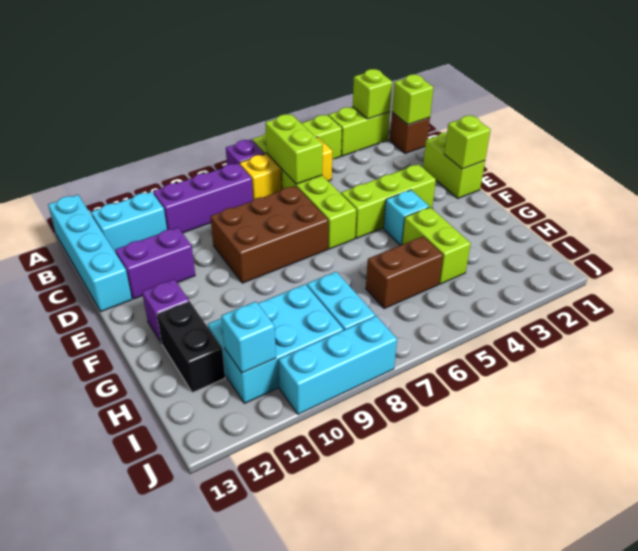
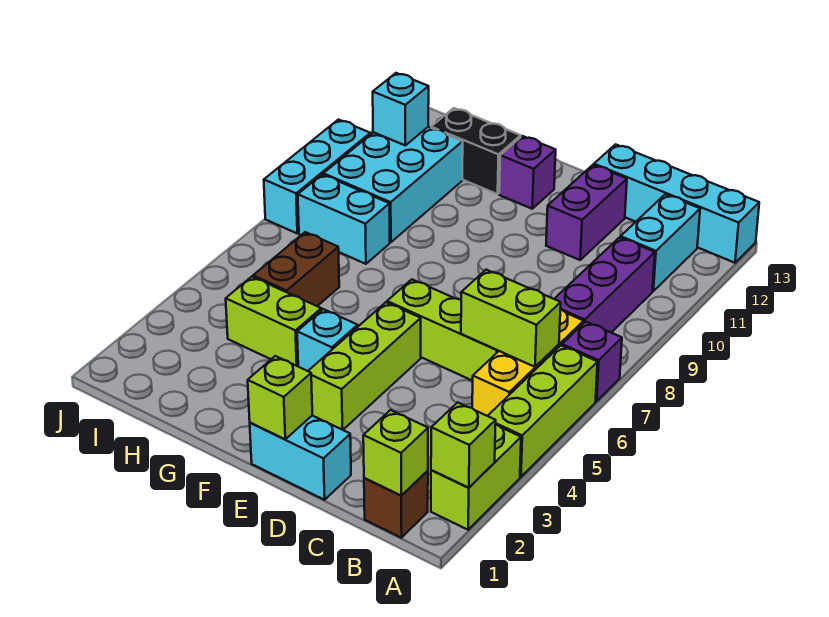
lime brick D1:E1 level 1 -> cyan brick D1:E1 level 1
brown brick D7:E9 level 1 -> none

